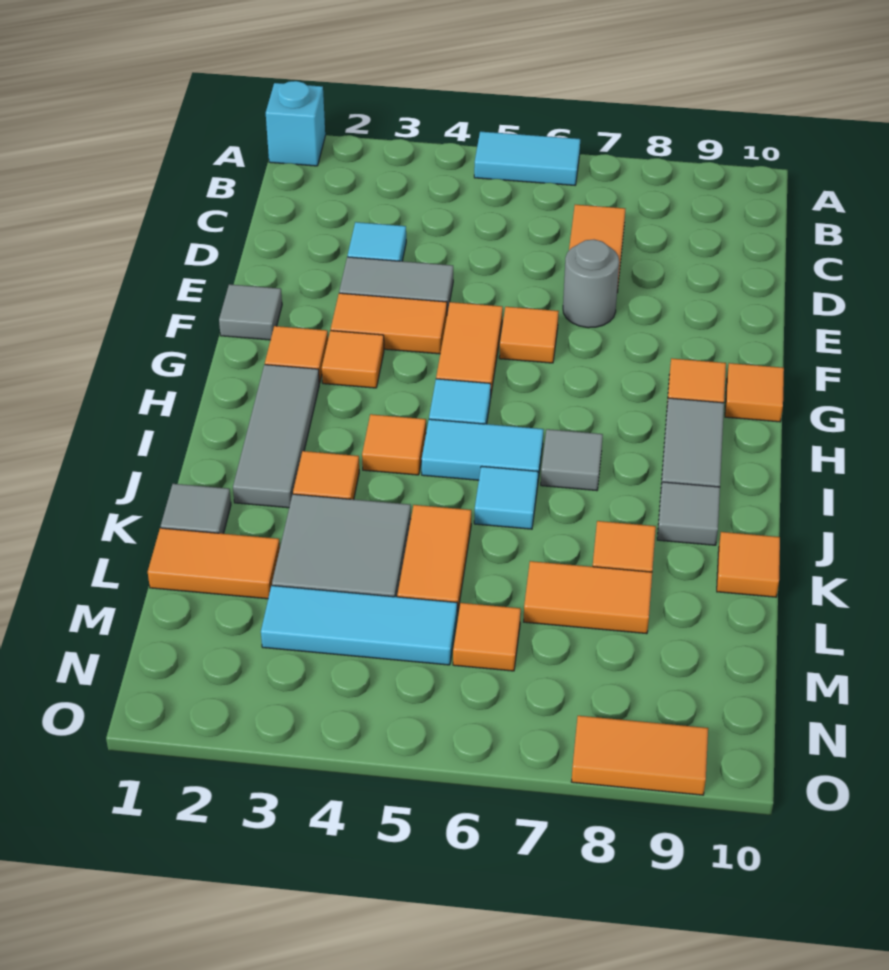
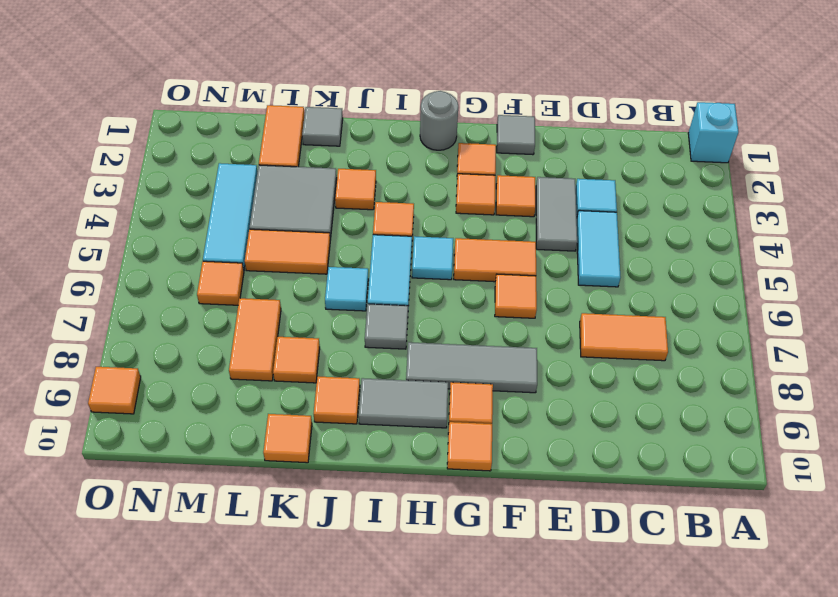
cyan tile A5:A6 level 1 -> cyan tile D4:D5 level 1
grey round brick E7 level 1 -> grey round brick H1 level 1
orange tile F3:F4 level 1 -> orange tile F3 level 1
grey tile H2:J2 level 1 -> grey tile F8:H8 level 1
grey tile J9 level 1 -> orange tile J9 level 1
orange tile O8:O9 level 1 -> orange tile O9 level 1

